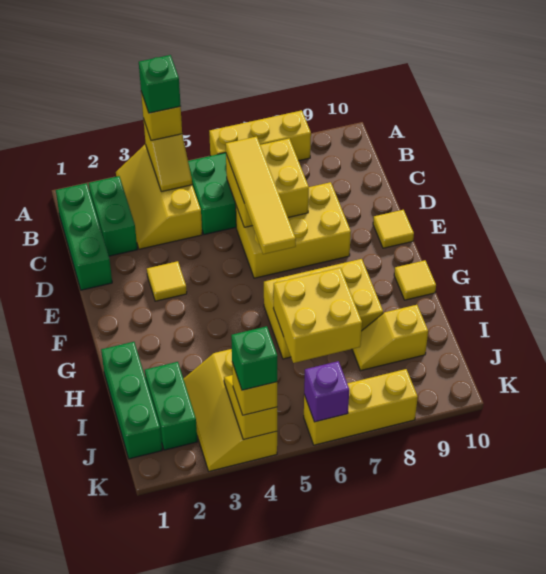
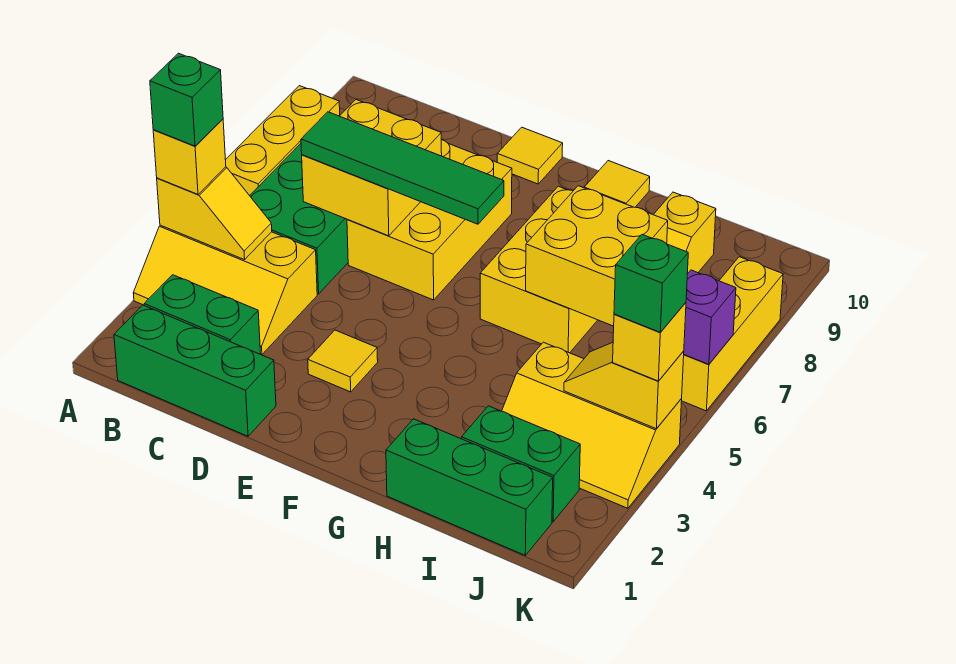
yellow tile C6:F6 level 3 -> green tile C6:F6 level 3

